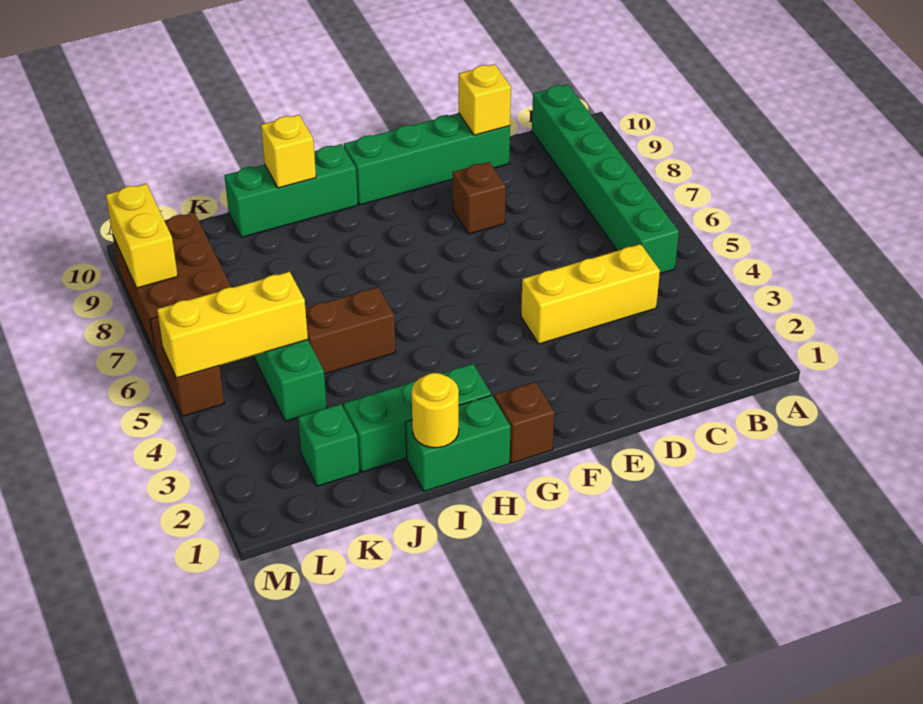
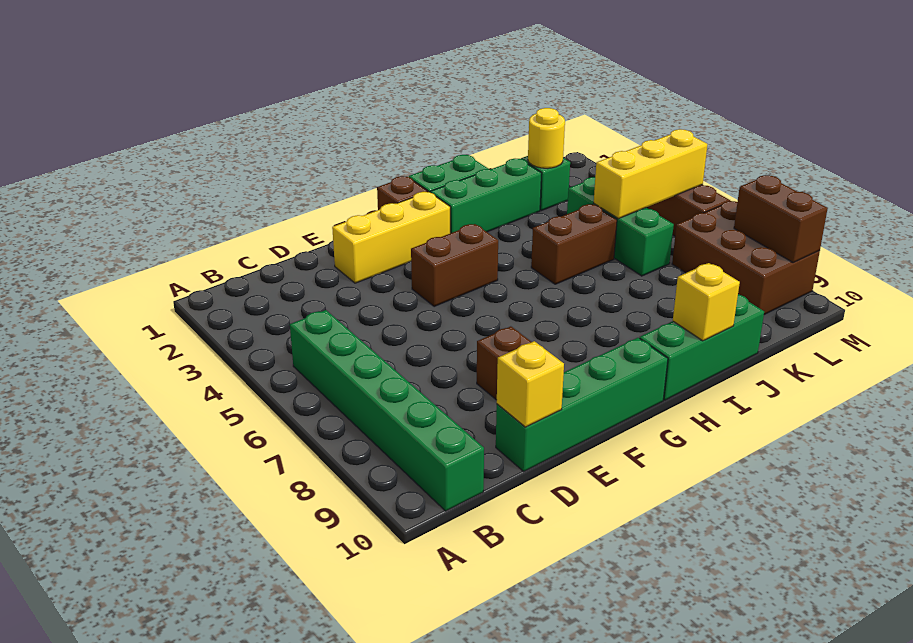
yellow brick C4:E4 level 1 -> yellow brick E2:G2 level 1
none -> brown brick F4:G4 level 1
yellow round brick I1 level 2 -> yellow round brick K2 level 2
yellow brick M8:M9 level 2 -> brown brick M8:M9 level 2

